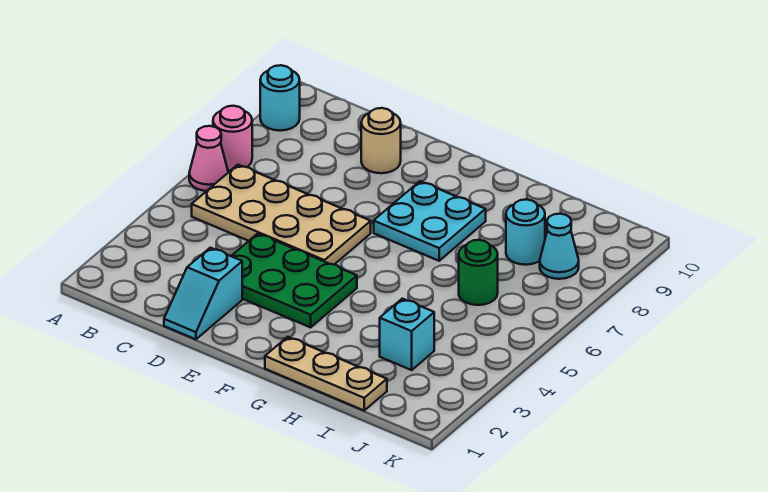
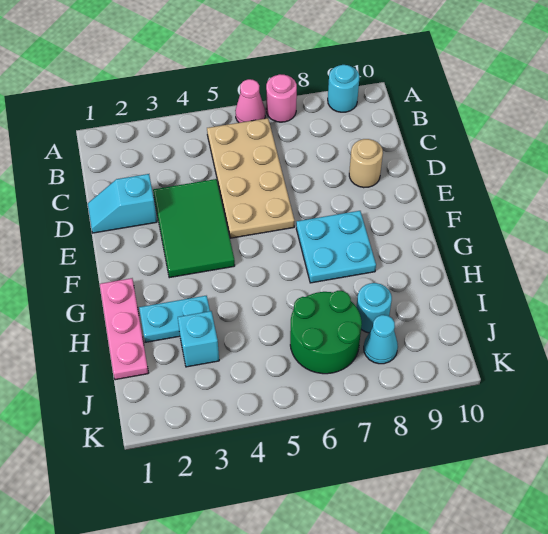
green plate D3:F4 level 1 -> green tile D3:F4 level 1
tan plate G1:I1 level 1 -> pink plate G1:I1 level 1
none -> cyan plate H2:H3 level 1
green round brick I6 level 1 -> green round brick I6:J7 level 1

